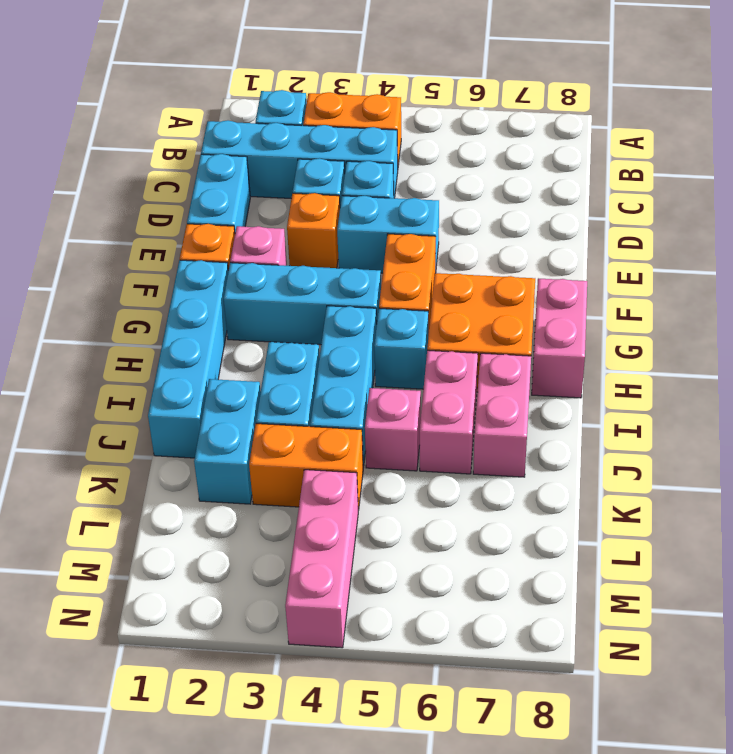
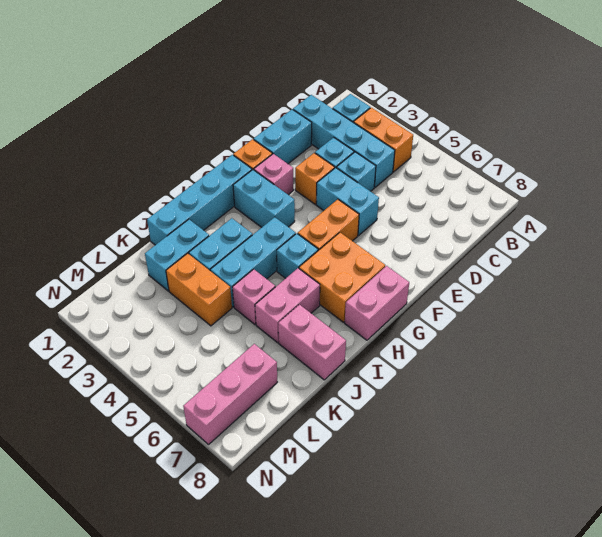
cyan brick G2:G4 level 1 -> cyan brick G2:G3 level 1
pink brick I7:J7 level 1 -> pink brick J7:J8 level 1
pink brick L4:N4 level 1 -> pink brick L7:N7 level 1

